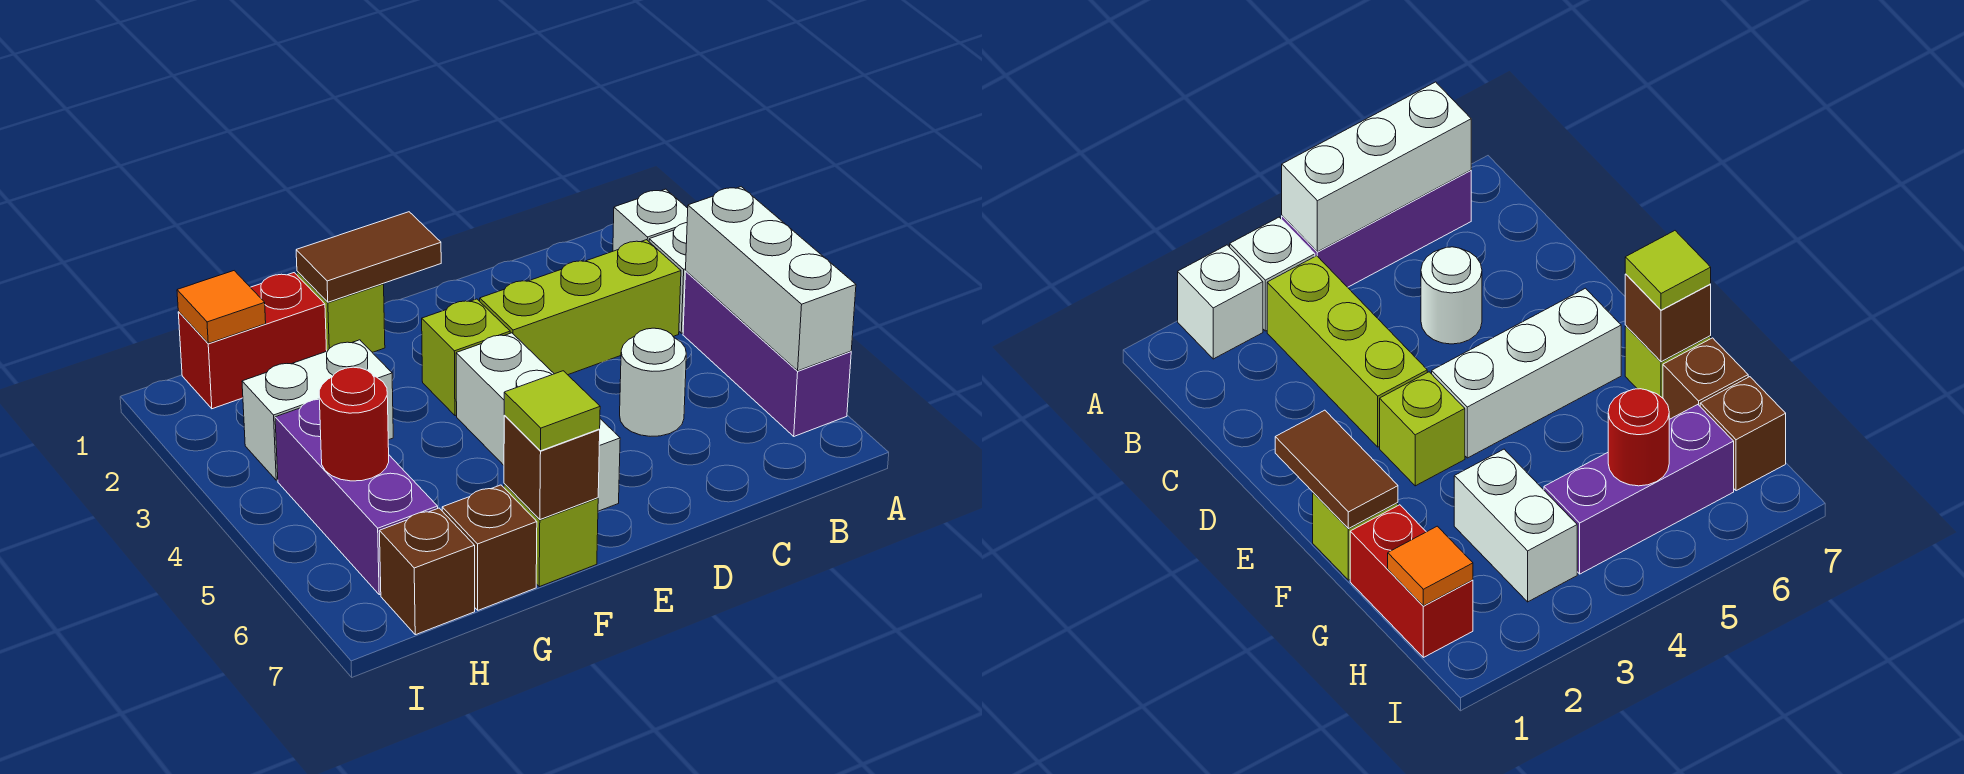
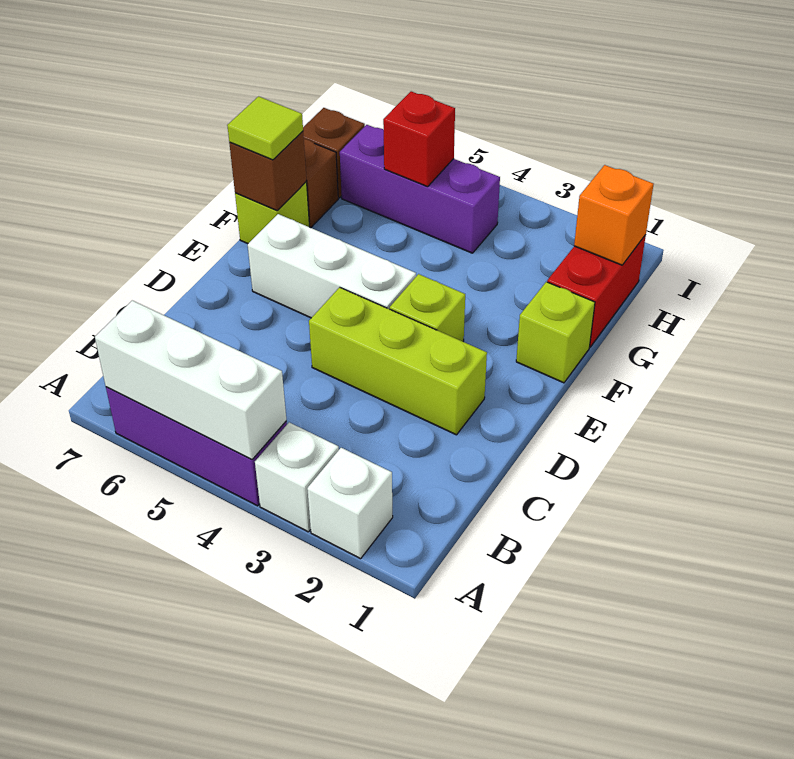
lime brick B3:D3 level 1 -> lime brick D2:D4 level 1
white round brick C5 level 1 -> none
brown tile E1:F1 level 2 -> none
white brick G3:H3 level 1 -> none
orange tile H1 level 2 -> orange brick H1 level 2
red round brick H5 level 2 -> red brick H5 level 2

